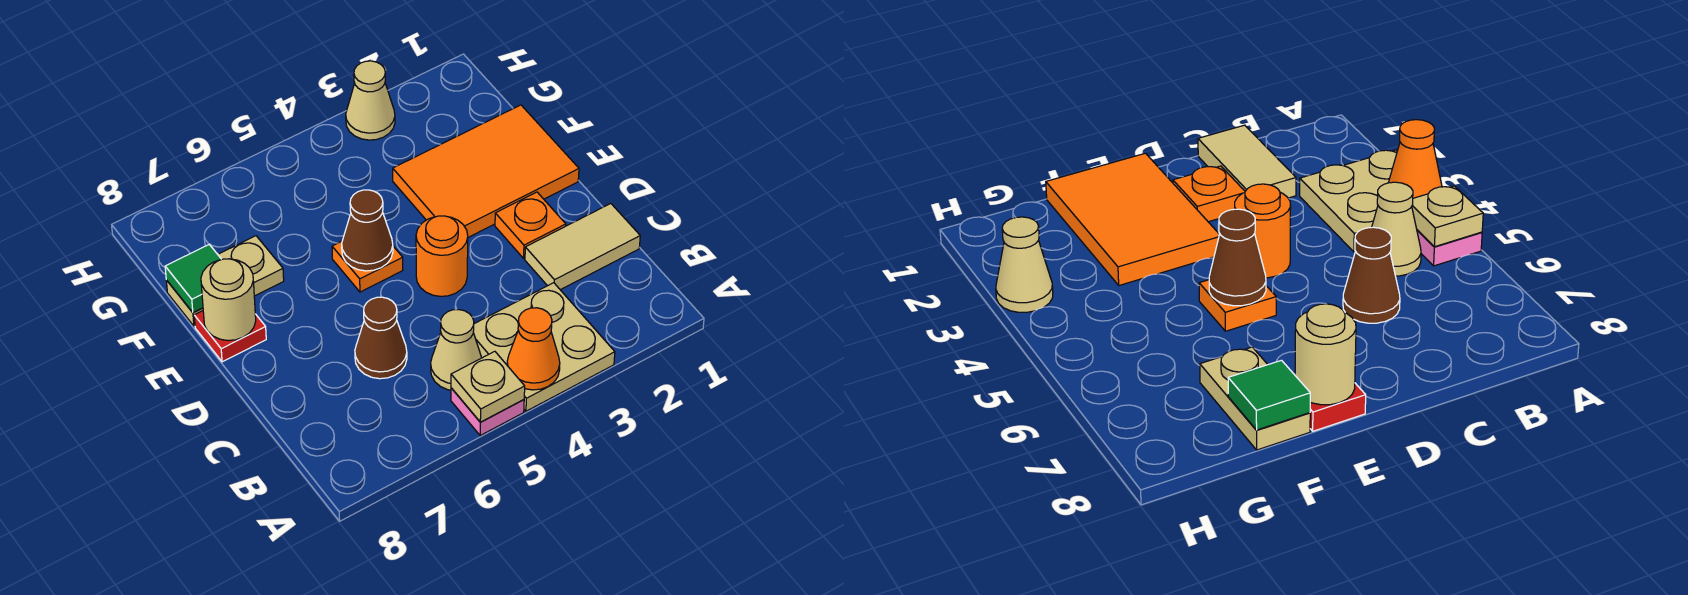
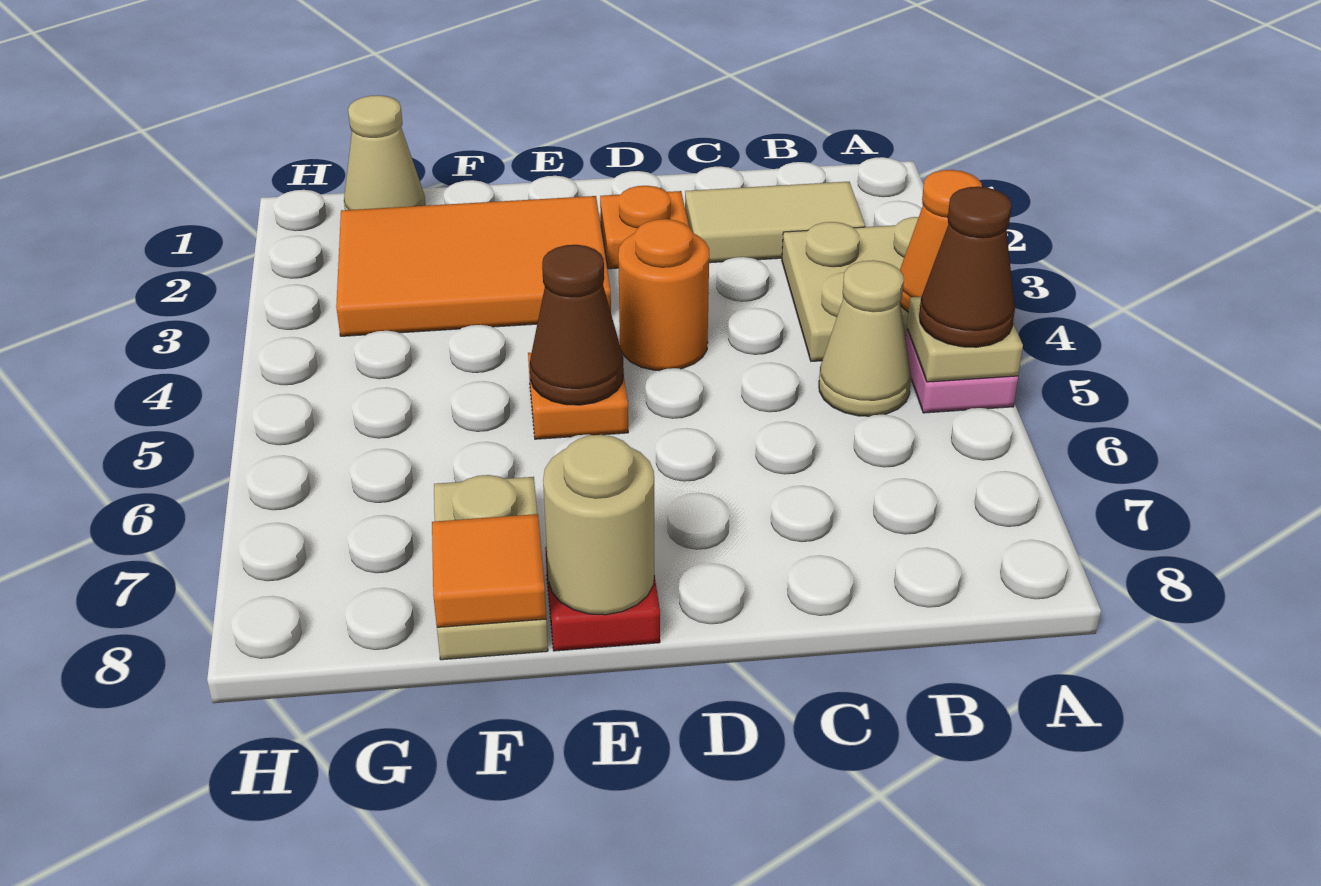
tan tile C1:C2 level 1 -> tan tile B2:C2 level 1
brown cone C6 level 1 -> brown cone A5 level 3
orange tile E1:F3 level 1 -> orange tile E2:G3 level 1
green tile F8 level 2 -> orange tile F8 level 2
tan cone H3 level 1 -> tan cone G1 level 1

